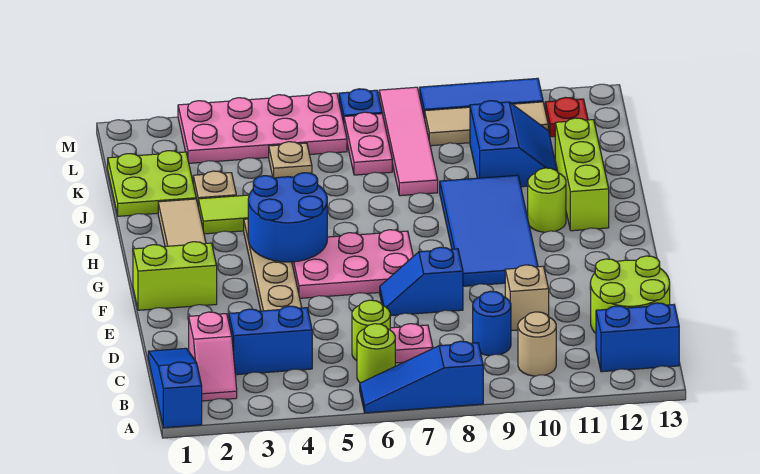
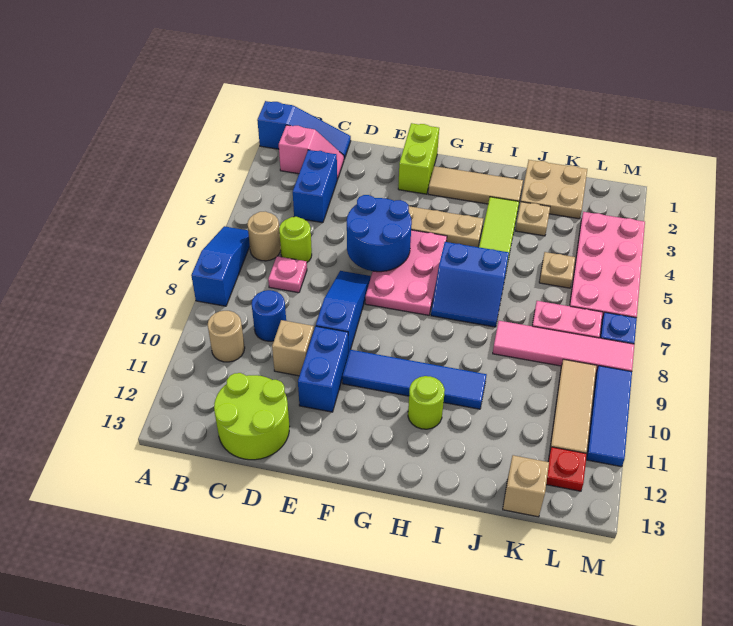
pink slope B2:C2 level 1 top C -> pink slope B2:C2 level 1 top B
lime round brick B6 level 1 -> tan round brick B6 level 1
blue brick B12:B13 level 1 -> blue brick E10:E11 level 1
blue slope E7:E8 level 1 top 8 -> blue slope E7:E9 level 1 top 9
blue tile F9:I10 level 1 -> blue tile F10:I10 level 1
blue round brick G4:H5 level 2 -> blue round brick E5:F6 level 2
lime brick H12:J12 level 1 -> none
lime plate J1:K2 level 1 -> tan plate J1:K2 level 1
blue slope J10:K11 level 1 top 10 -> blue slope H6:I7 level 1 top 6
none -> tan brick K13 level 1

